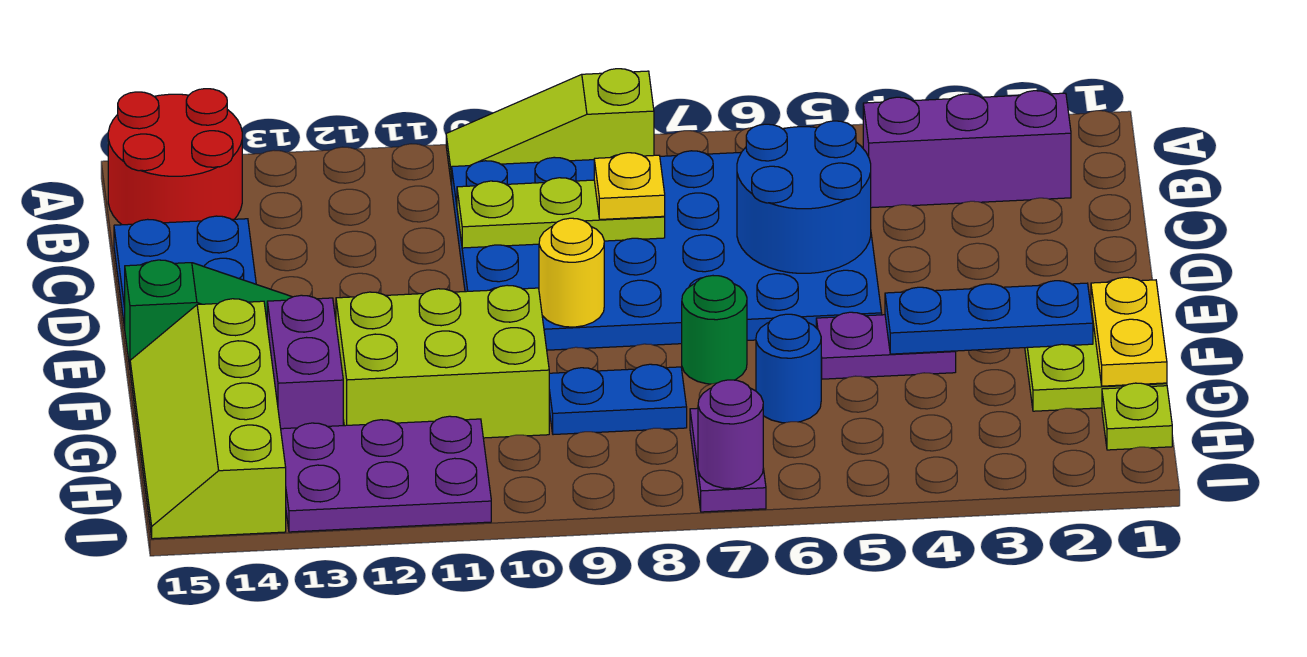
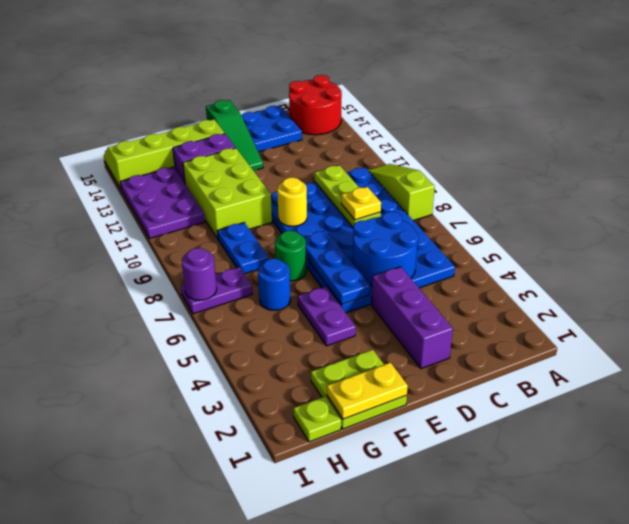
purple brick B2:B4 level 1 -> purple brick D2:D4 level 1
blue plate F2:F4 level 2 -> blue plate E5:E7 level 2

